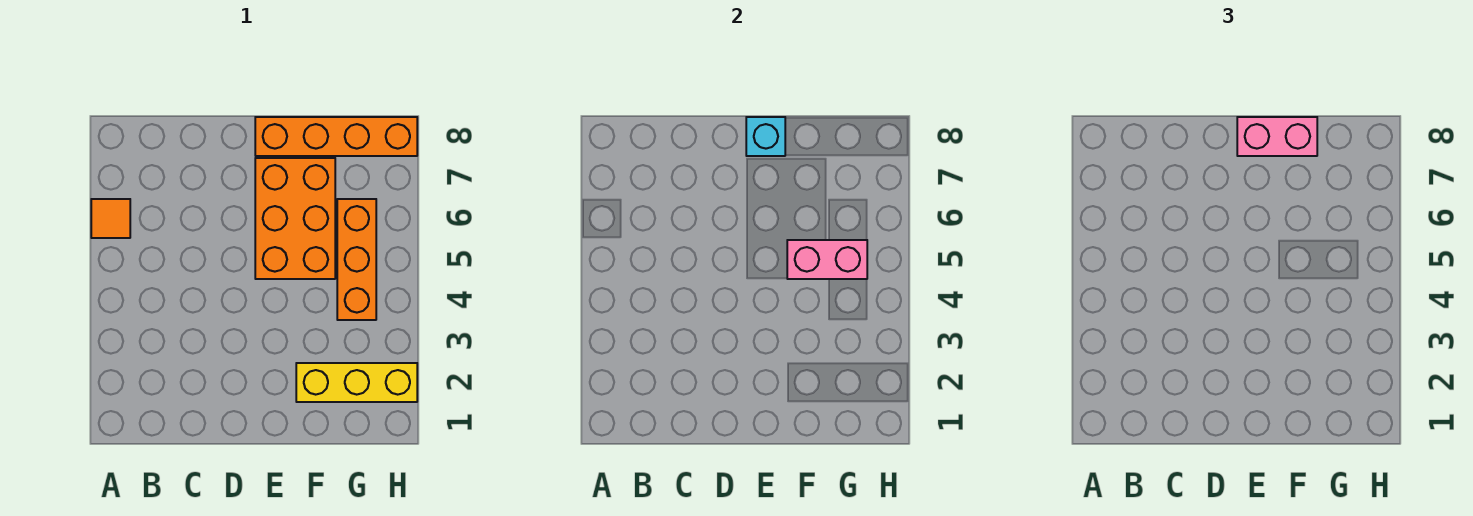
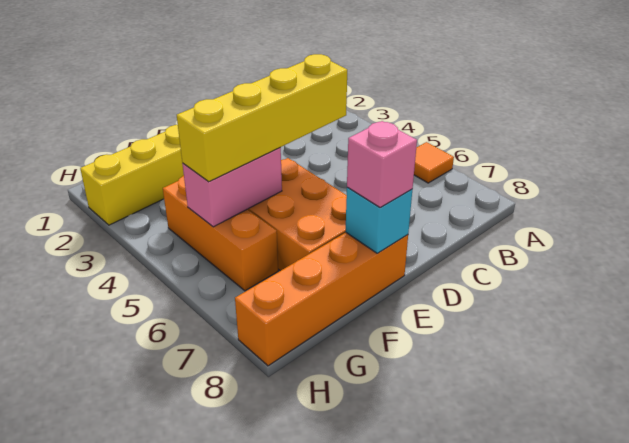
none -> yellow brick D5:G5 level 3
pink brick E8:F8 level 3 -> pink brick E8 level 3

